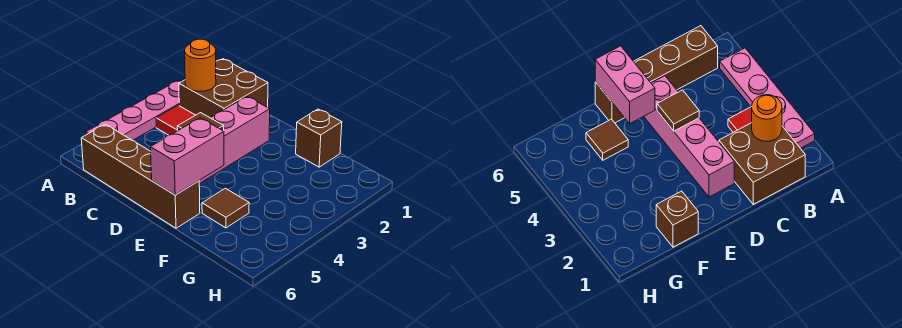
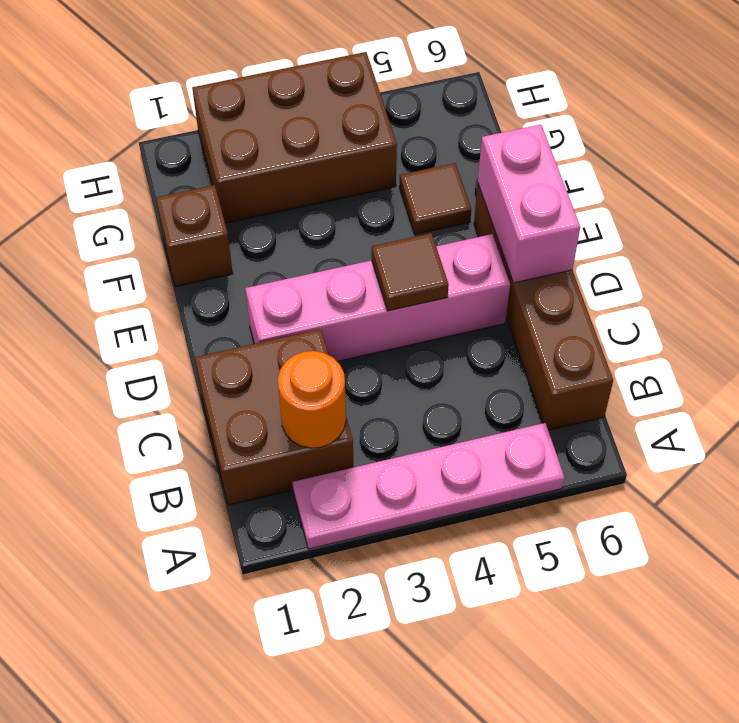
red tile B3 level 1 -> none
pink brick E5:E6 level 2 -> pink brick D6:E6 level 2
none -> brown brick G2:H4 level 1

